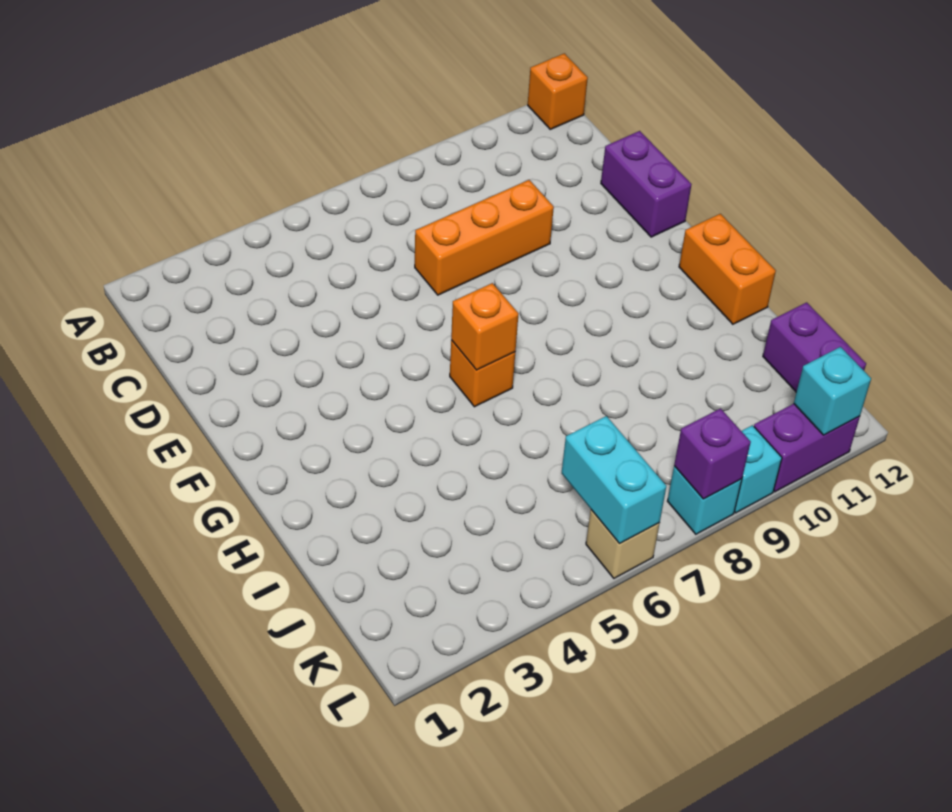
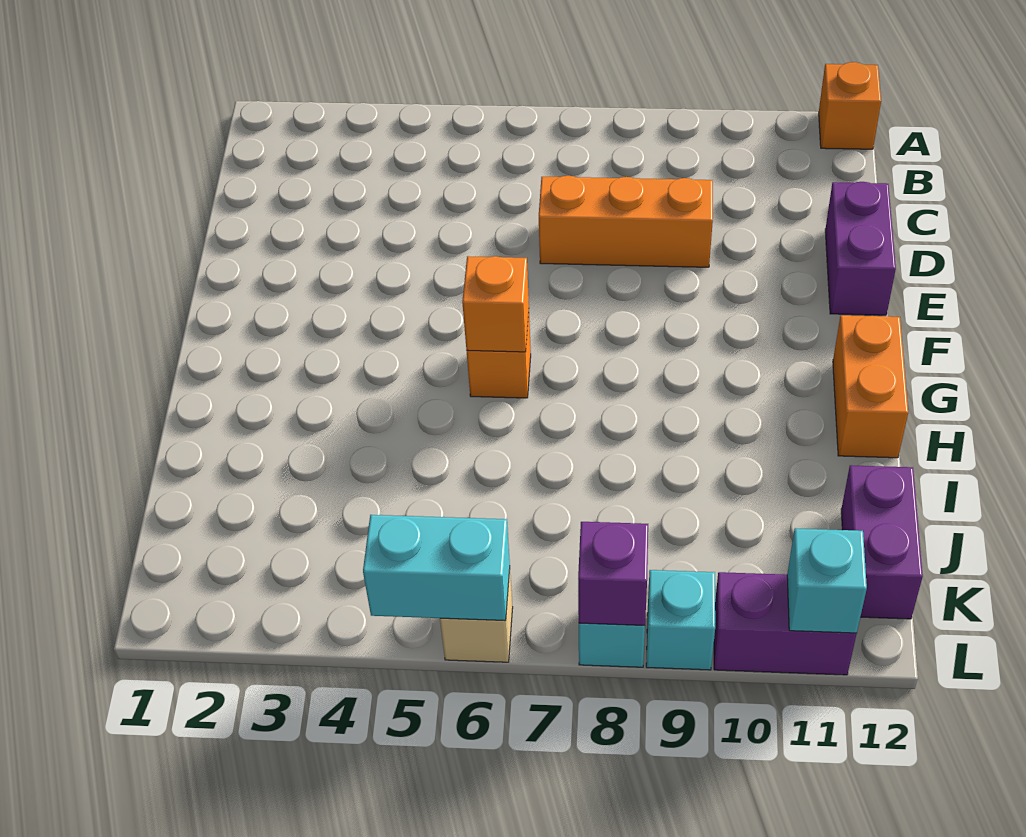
cyan brick K6:L6 level 2 -> cyan brick L5:L6 level 2

